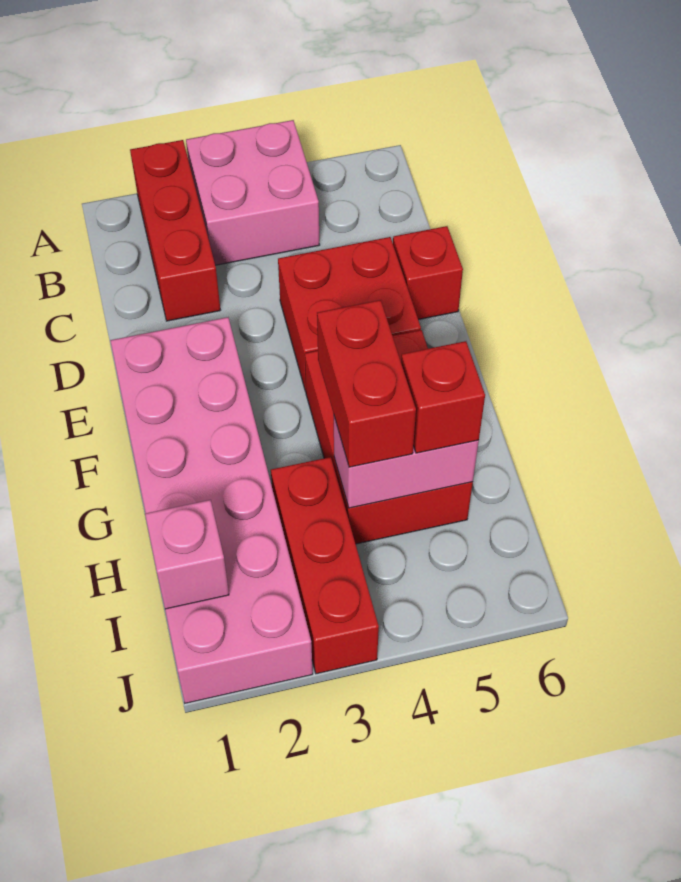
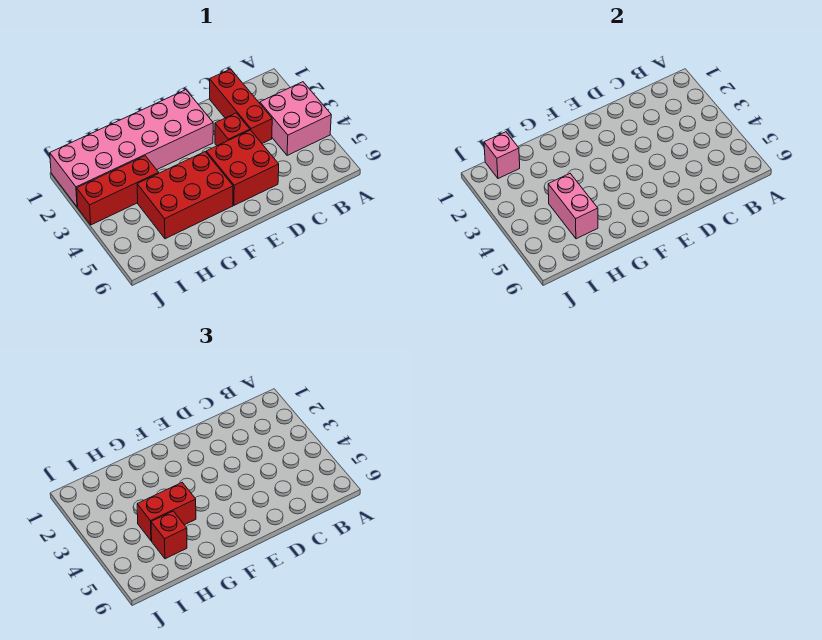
red brick A2:C2 level 1 -> red brick C1:C3 level 1
red brick D6 level 1 -> red brick D3 level 1

